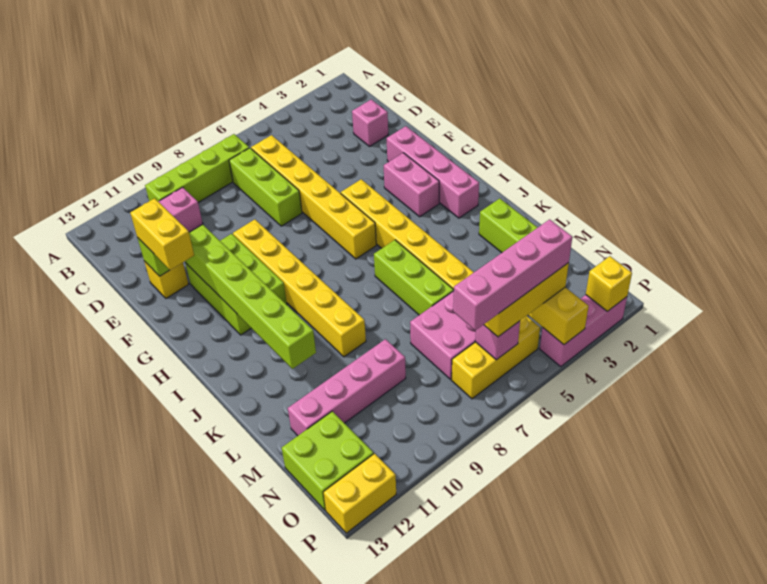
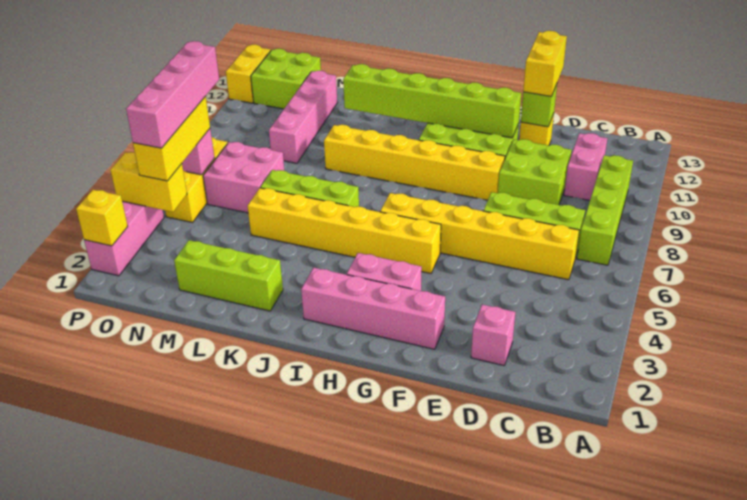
none -> lime brick D9:E10 level 1
yellow brick E12:F12 level 3 -> yellow brick E12:E13 level 3

